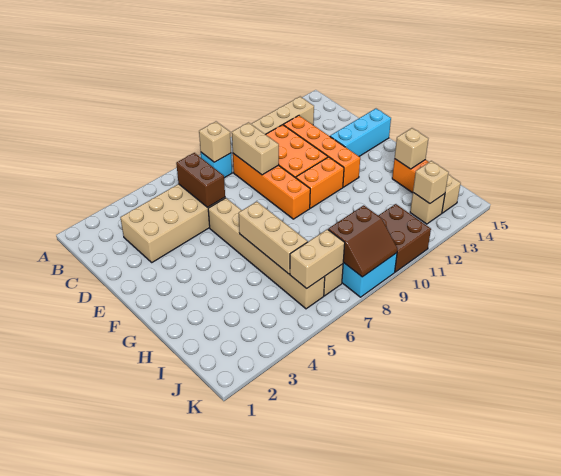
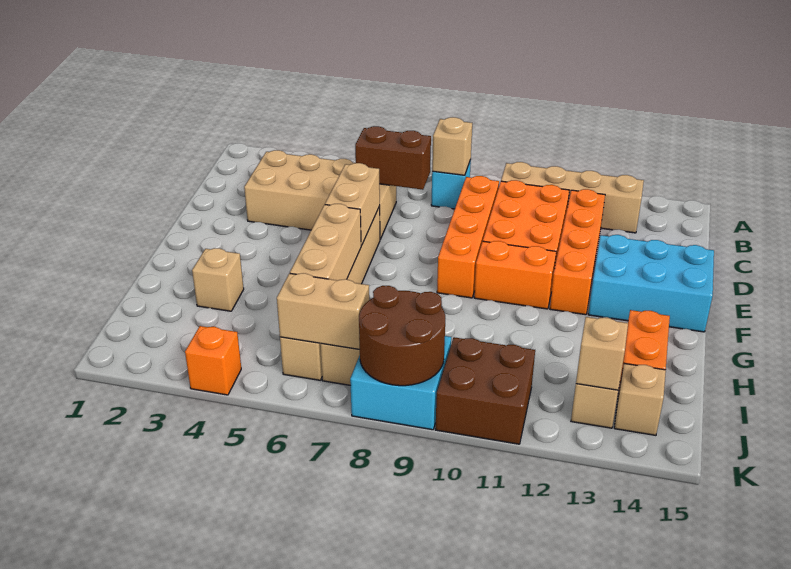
brown brick C6:D6 level 2 -> brown brick C6:C7 level 2
tan brick C9:D9 level 2 -> tan brick E6:F6 level 2
cyan brick E13:E15 level 1 -> cyan brick E13:F15 level 1
tan brick H14 level 2 -> tan brick H3 level 1
brown slope J8:K9 level 2 top J -> brown round brick J8:K9 level 2
none -> orange brick K4 level 1

